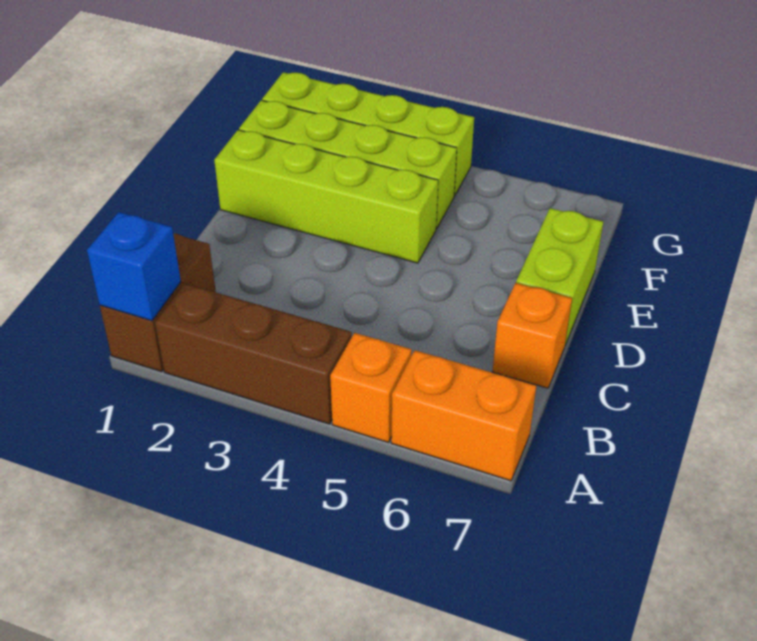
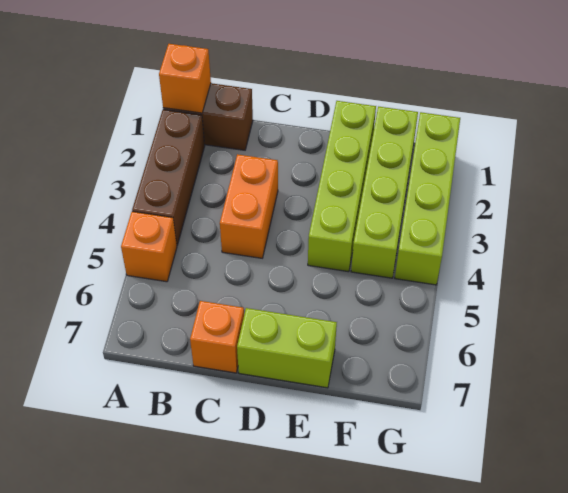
blue brick A1 level 2 -> orange brick A1 level 2
orange brick A6:A7 level 1 -> orange brick C3:C4 level 1

